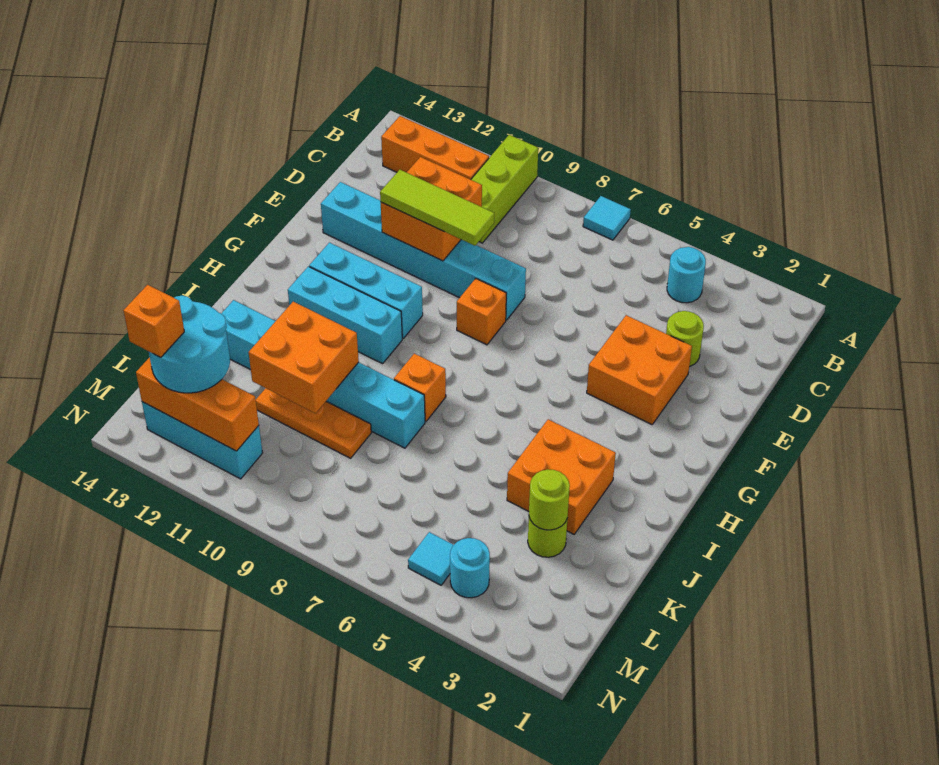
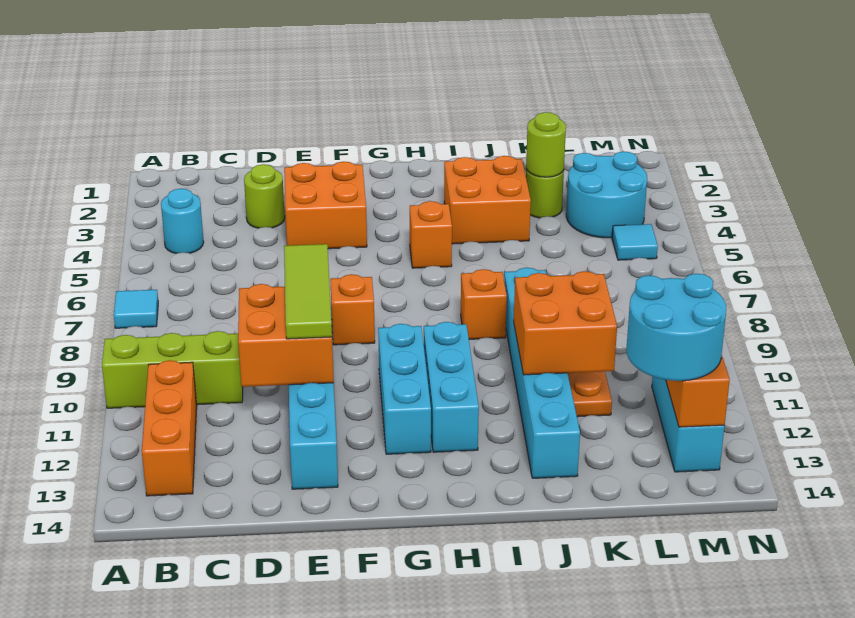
cyan round brick M4 level 1 -> cyan round brick L3:M4 level 1
orange brick M13 level 4 -> orange brick H5 level 1

